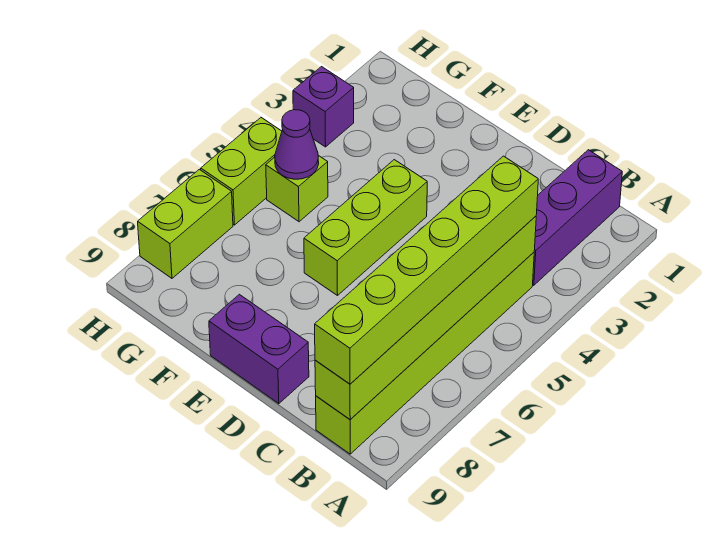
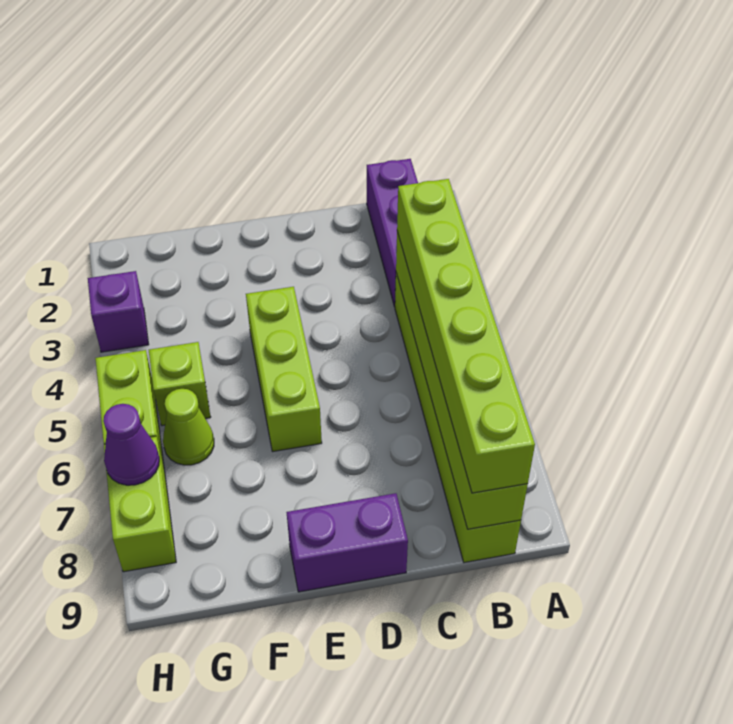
purple cone G5 level 2 -> purple cone H7 level 2
none -> lime cone G6 level 1

